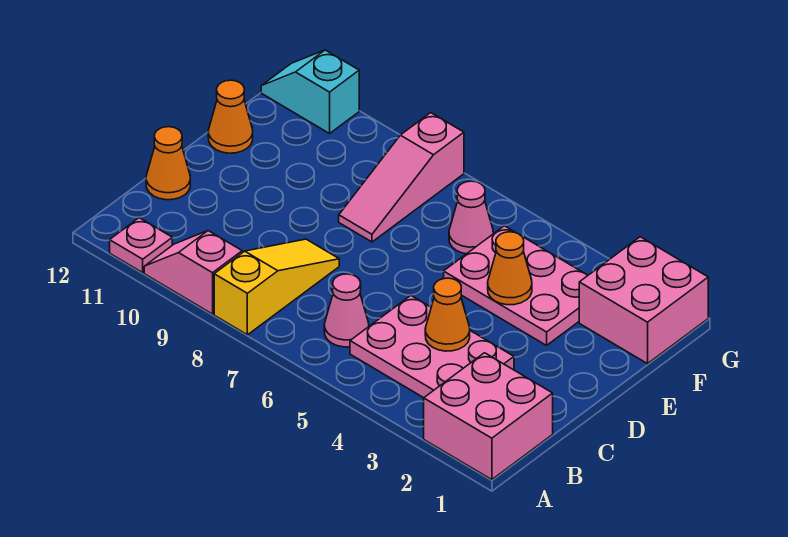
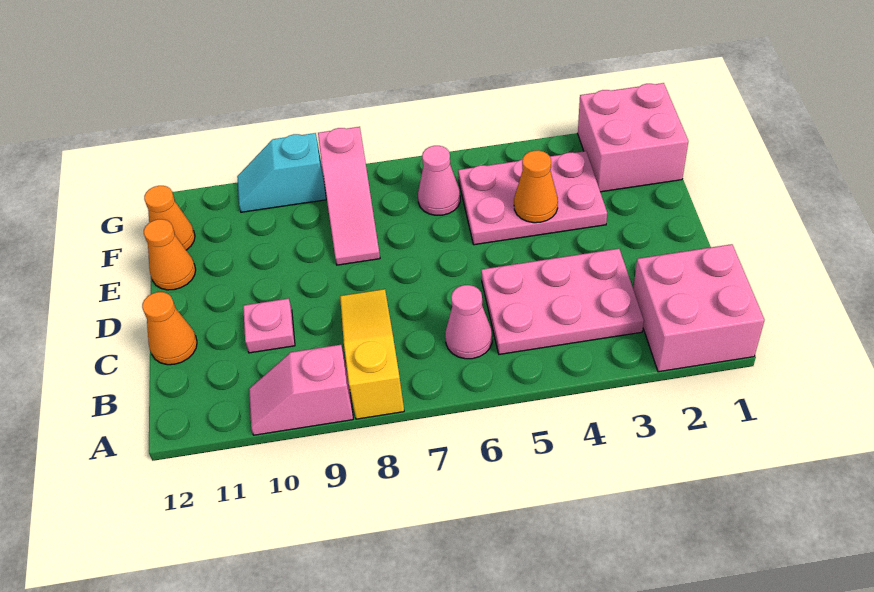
pink plate A11 level 1 -> pink plate C10 level 1
orange cone C4 level 2 -> orange cone F12 level 1
cyan slope G11:G12 level 1 top 11 -> cyan slope G9:G10 level 1 top 9

